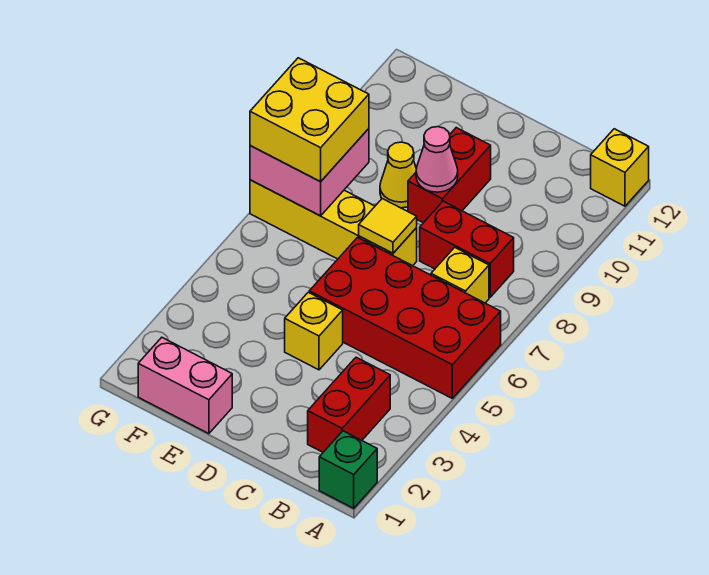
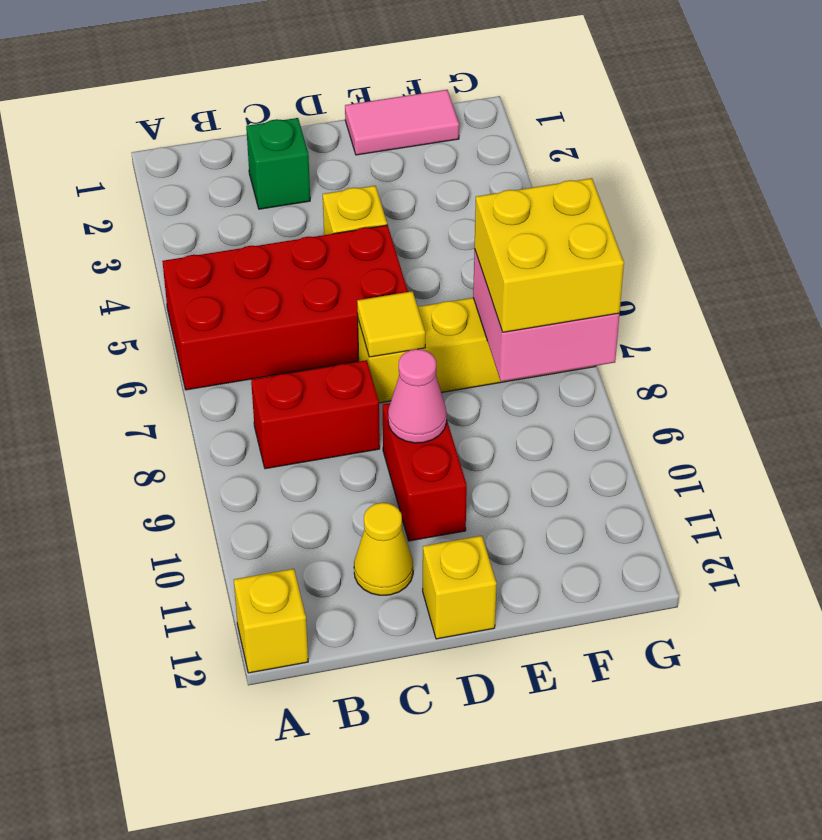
green brick A1 level 1 -> green brick C2 level 1
red brick B2:B3 level 1 -> none
yellow brick B7 level 1 -> yellow brick D12 level 1
pink brick E1:F1 level 1 -> pink tile E1:F1 level 1
yellow cone E9 level 1 -> yellow cone C11 level 1

